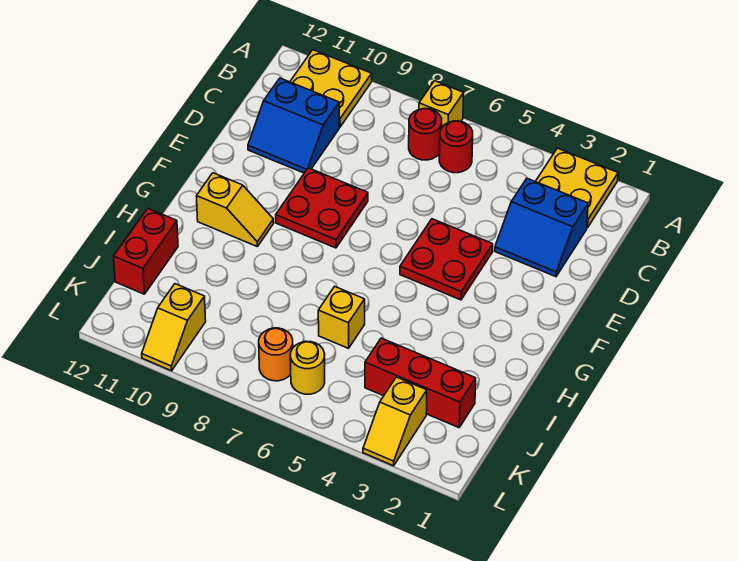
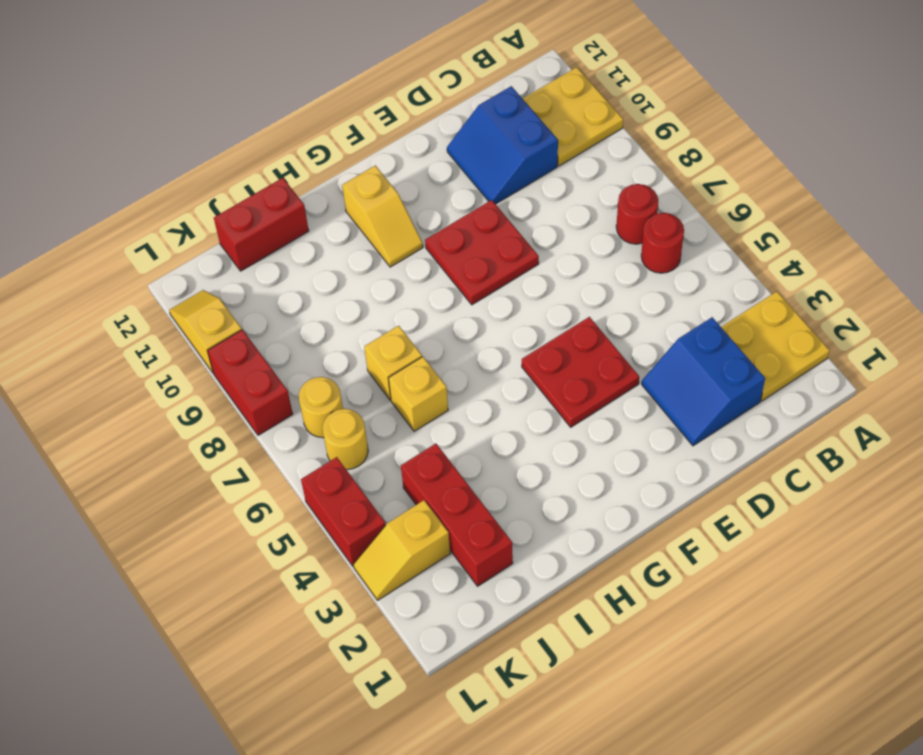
yellow brick A7 level 1 -> yellow brick I7 level 1
orange round brick K7 level 1 -> yellow round brick K7 level 1
yellow slope K10:L10 level 1 top K -> yellow slope L10:L11 level 1 top 10
none -> red brick L4:L5 level 1
none -> red brick L8:L9 level 1

